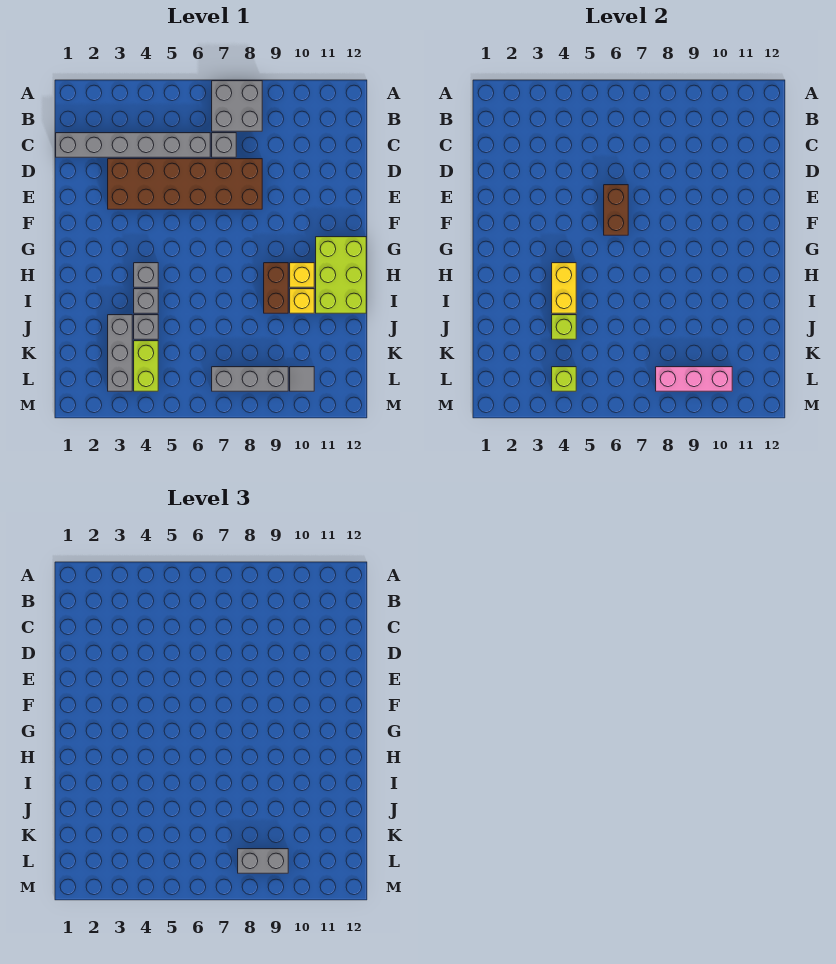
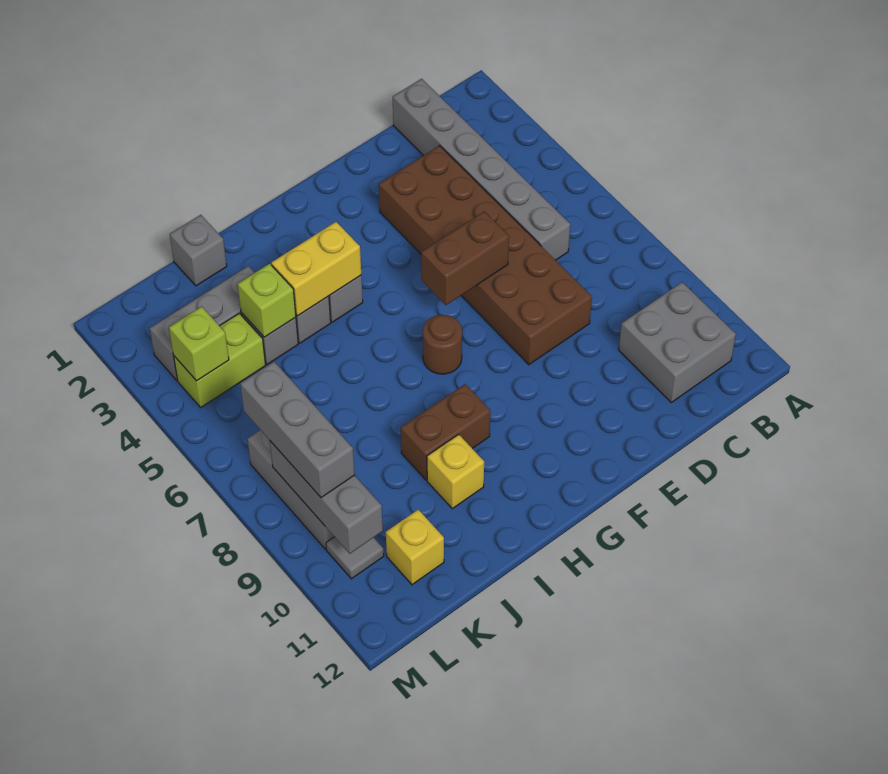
grey brick A7:B8 level 1 -> grey brick B10:C11 level 1
grey brick C7 level 1 -> grey brick J1 level 1
none -> brown round brick G7 level 1
lime brick G11:I12 level 1 -> none
yellow brick H10 level 1 -> yellow brick K11 level 1
pink brick L8:L10 level 2 -> grey brick L8:L10 level 2
grey brick L8:L9 level 3 -> grey brick L7:L9 level 3

